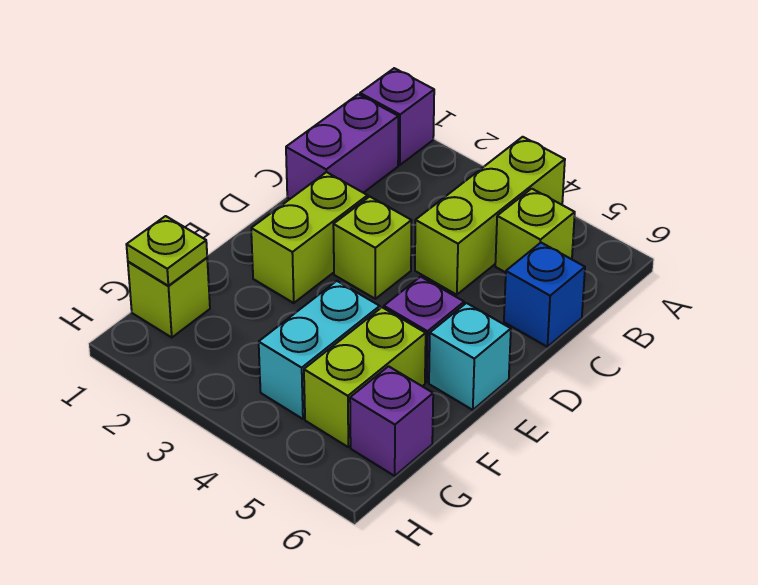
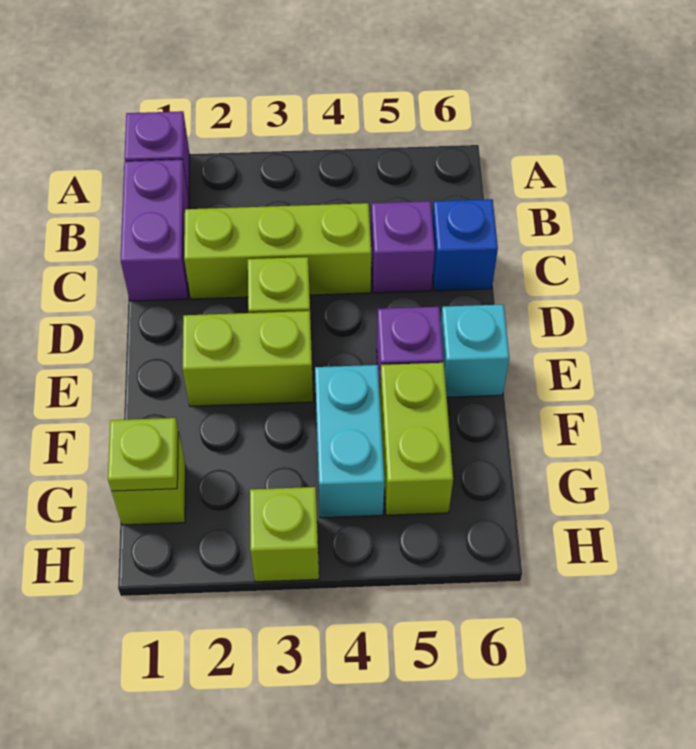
lime brick A4:C4 level 1 -> lime brick C2:C4 level 1
lime brick B5 level 1 -> lime brick H3 level 1
lime brick D2:E2 level 1 -> lime brick E2:E3 level 1
purple brick G6 level 1 -> purple brick C5 level 1

